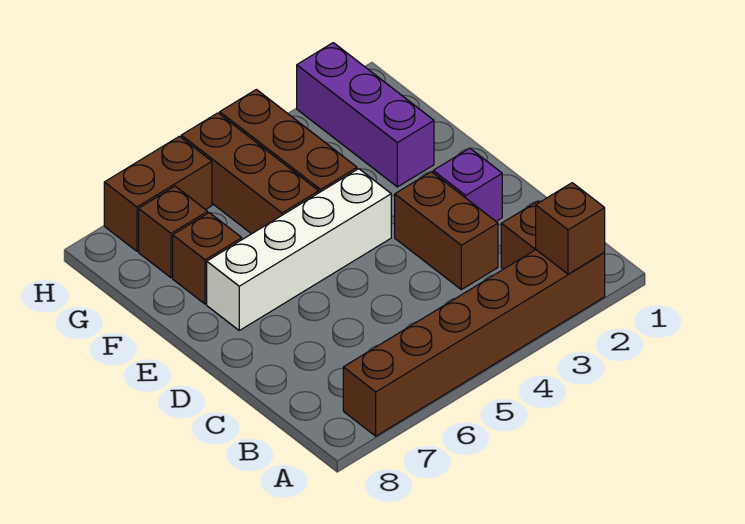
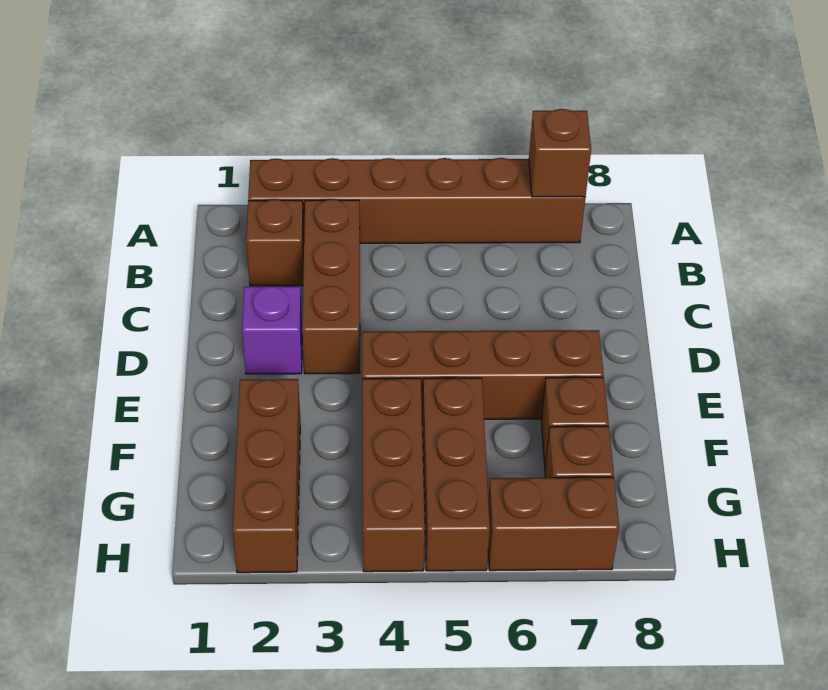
brown brick A2 level 2 -> brown brick A7 level 2
brown brick C3:D3 level 1 -> brown brick B3:D3 level 1
white brick E4:E7 level 1 -> brown brick E4:E7 level 1
purple brick F2:H2 level 1 -> brown brick F2:H2 level 1

